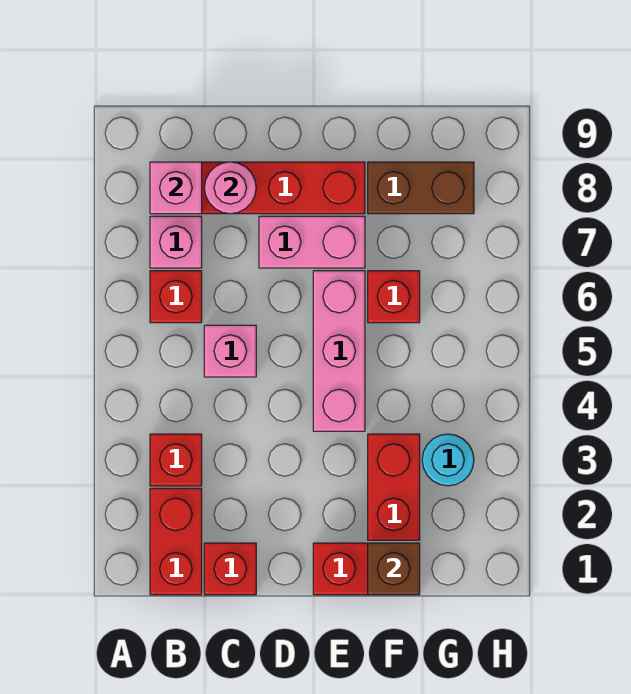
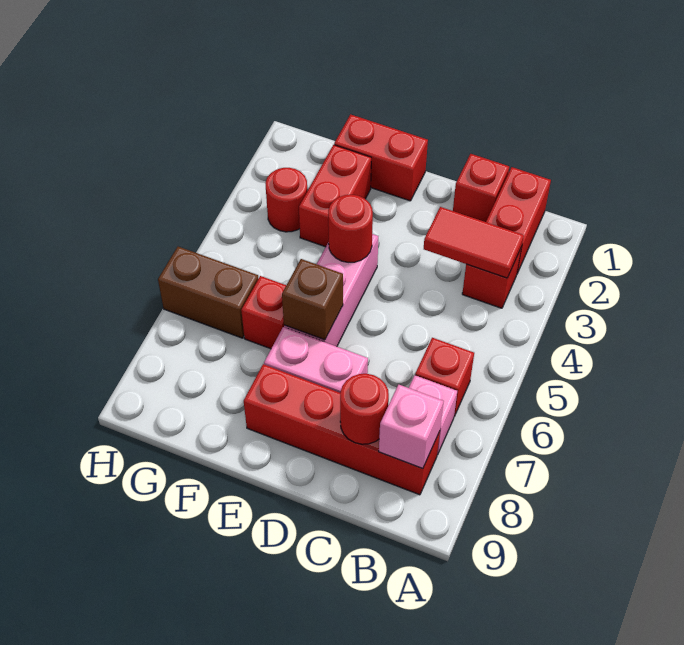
none -> red tile B3:C3 level 2
pink brick C5 level 1 -> none
pink round brick C8 level 2 -> red round brick C8 level 2
none -> red round brick E4 level 2
brown brick F1 level 2 -> brown brick E6 level 2
brown brick F8:G8 level 1 -> brown brick G6:H6 level 1
cyan round brick G3 level 1 -> red round brick G3 level 1

